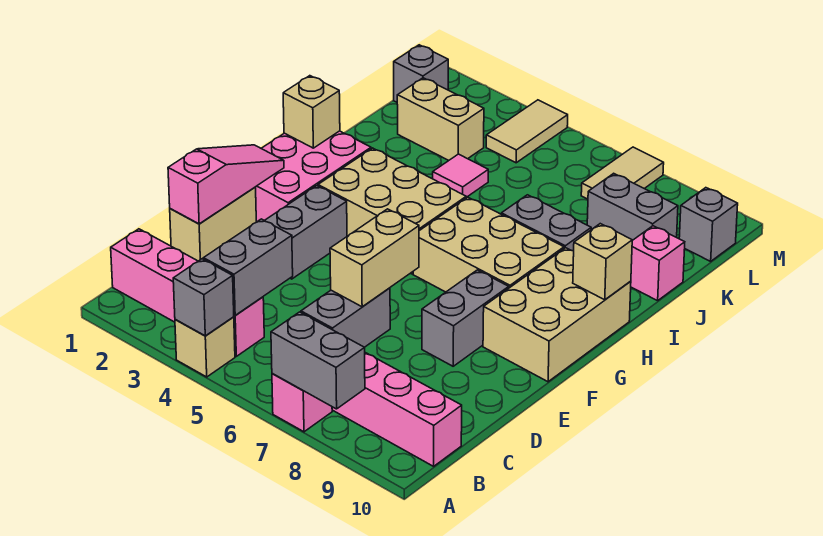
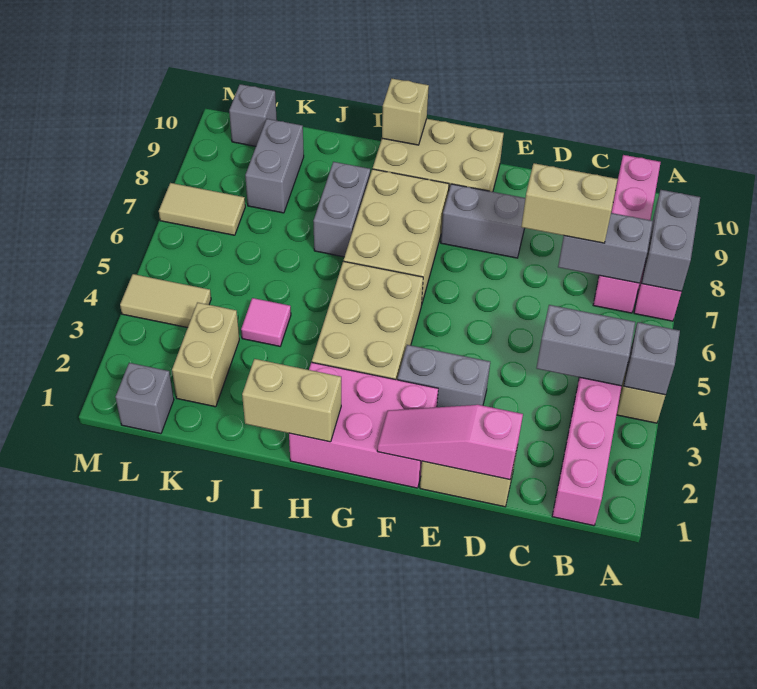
tan brick H1 level 2 -> tan brick H1:I1 level 2
pink brick J10 level 1 -> none

